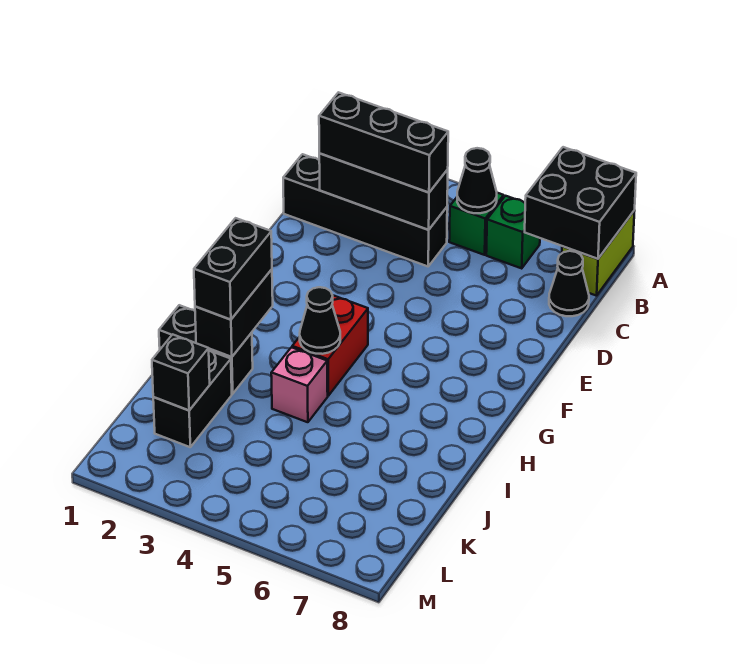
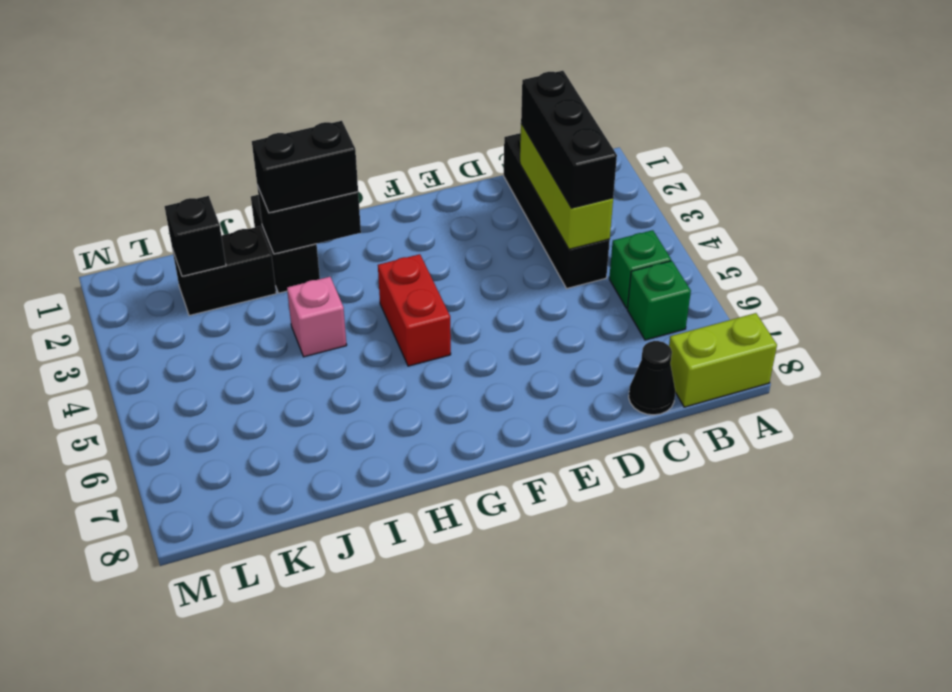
black brick A7:B8 level 2 -> none
black cone B5 level 2 -> none
black brick C2:C4 level 2 -> lime brick C2:C4 level 2
red brick G4:H4 level 1 -> red brick G4:G5 level 1
black cone H4 level 2 -> none

